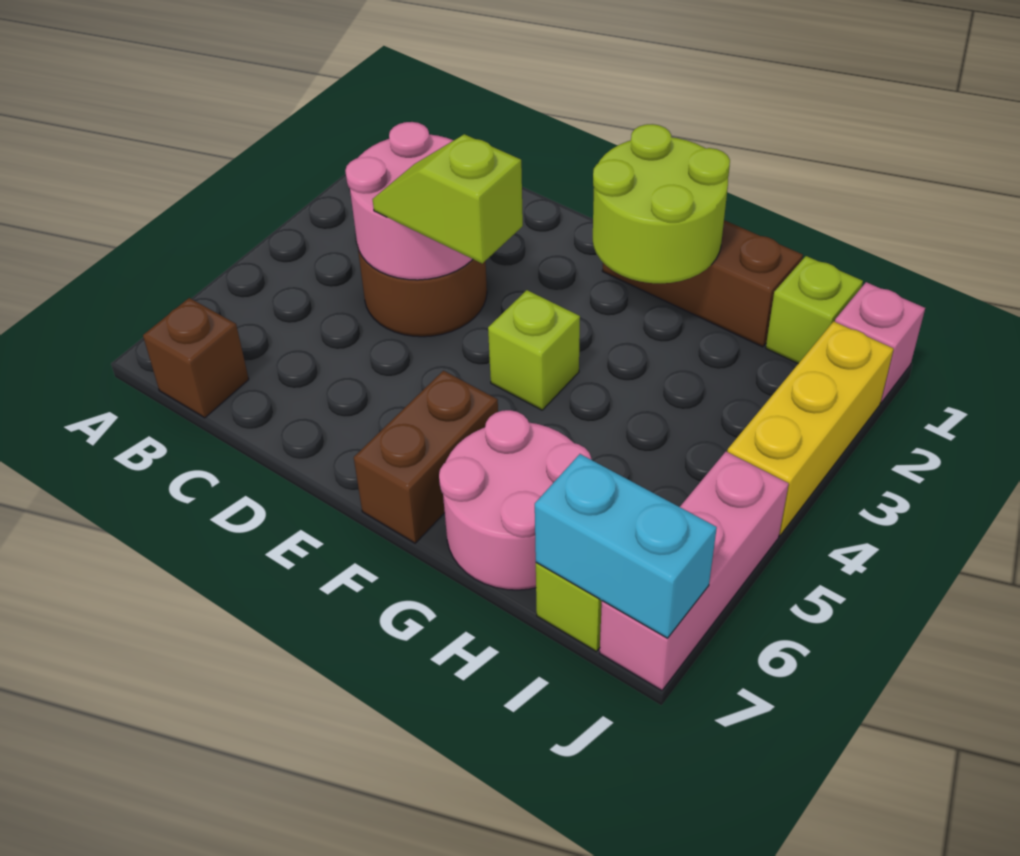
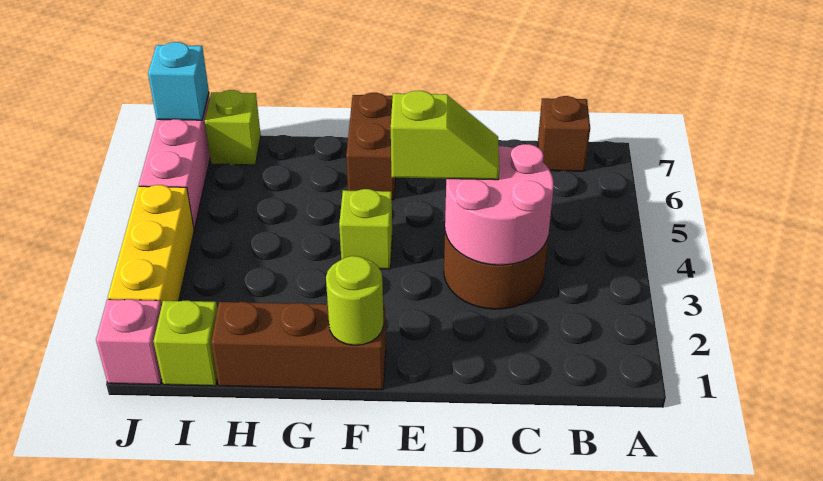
lime round brick F1:G2 level 2 -> lime round brick F1 level 2
pink round brick G6:H7 level 1 -> none
cyan brick I7:J7 level 2 -> cyan brick J7 level 2

